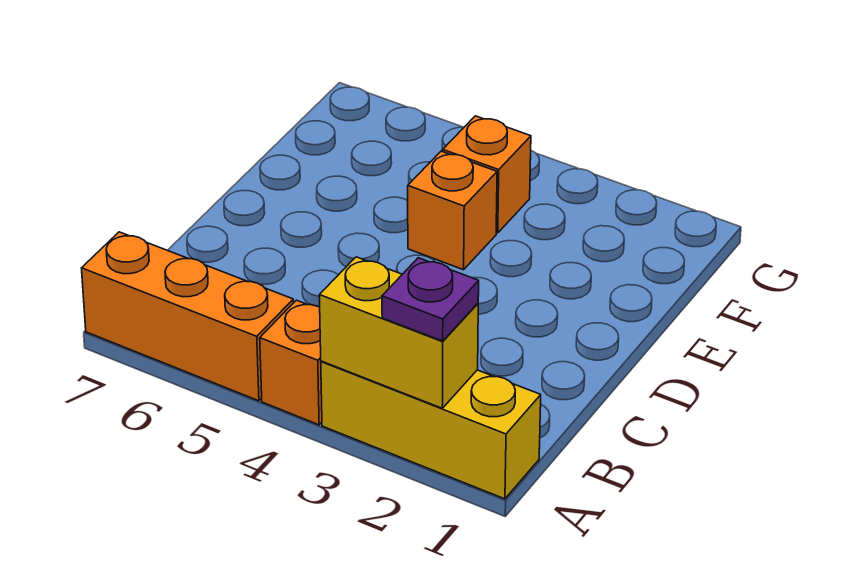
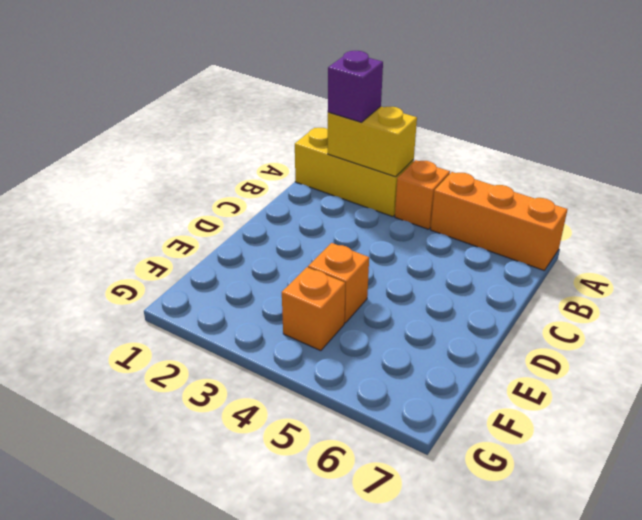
purple plate A2 level 3 -> purple brick A2 level 3

